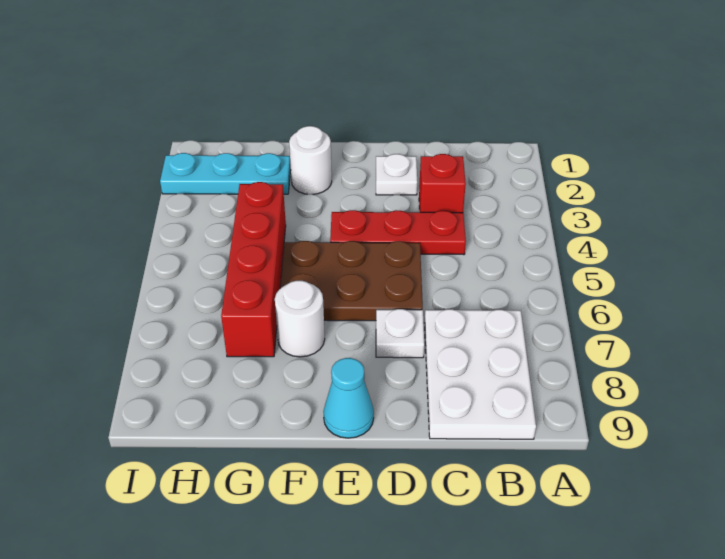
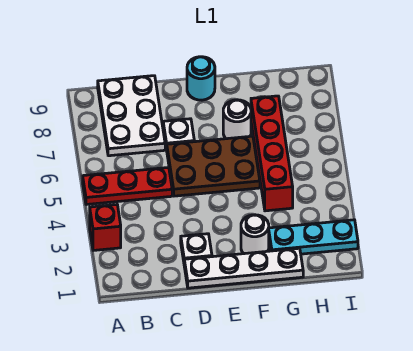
red brick C3 level 1 -> red brick A3 level 1
red plate C4:E4 level 1 -> red plate A5:C5 level 1
none -> white plate D1:G1 level 1
cyan cone E9 level 1 -> cyan round brick E9 level 1

